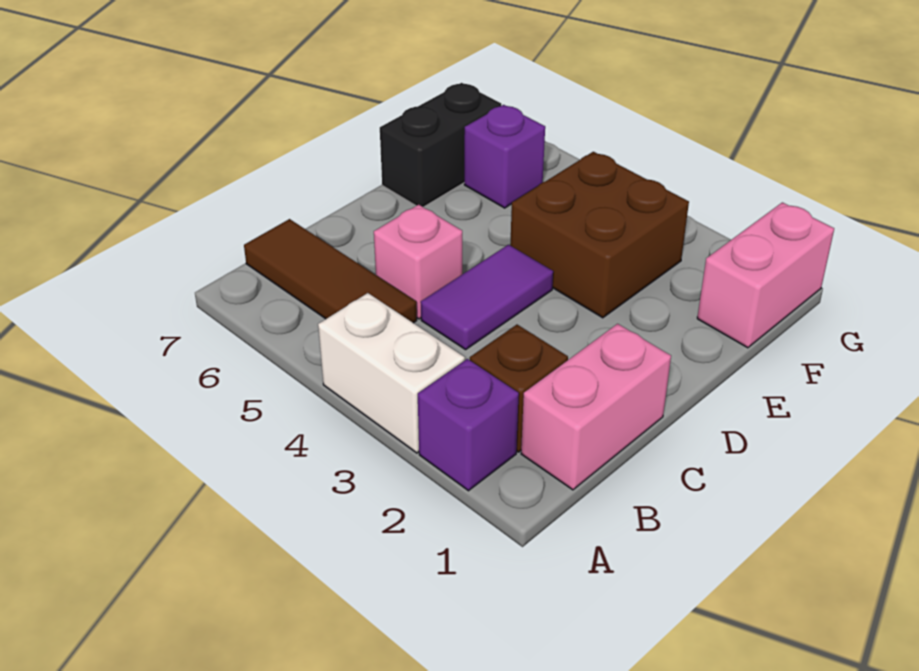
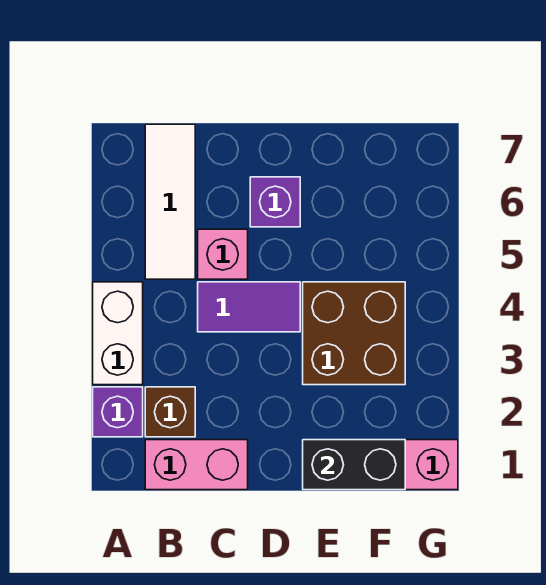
brown tile B5:B7 level 1 -> white tile B5:B7 level 1
black brick E7:F7 level 1 -> black brick E1:F1 level 2
purple brick F6 level 1 -> purple brick D6 level 1

